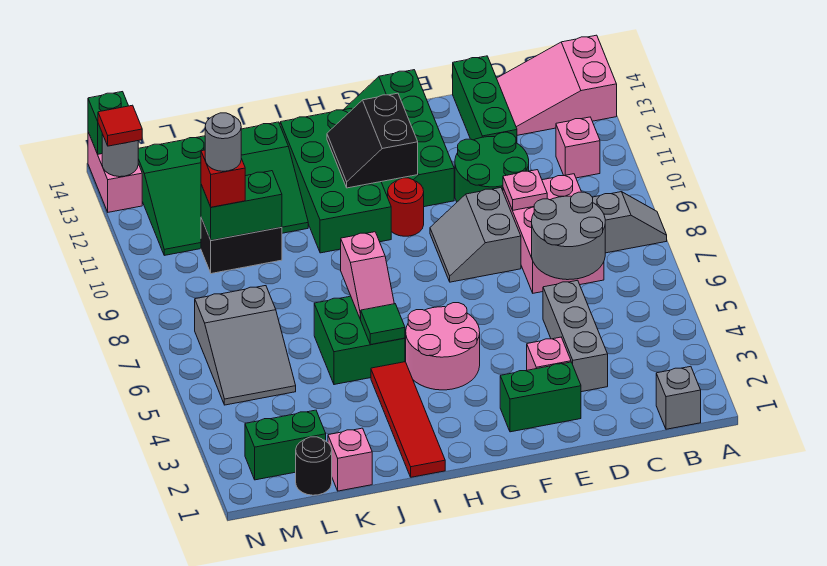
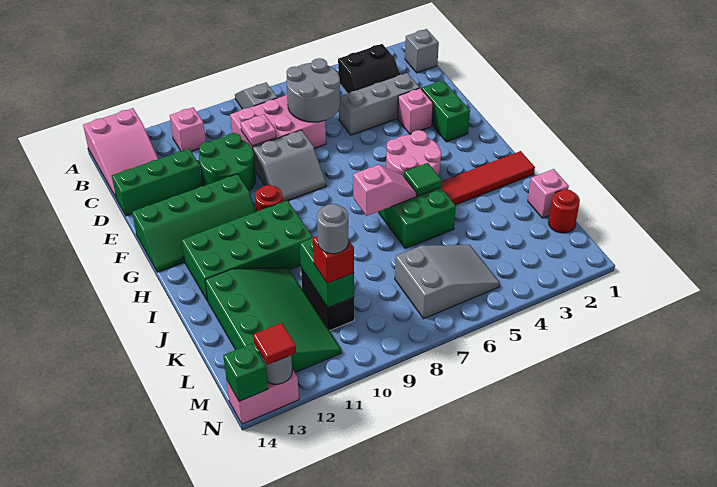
black slope G11:H12 level 2 top G -> black slope B3:C4 level 1 top B
black round brick L1 level 1 -> red round brick L1 level 1
green brick L2:M2 level 1 -> none

